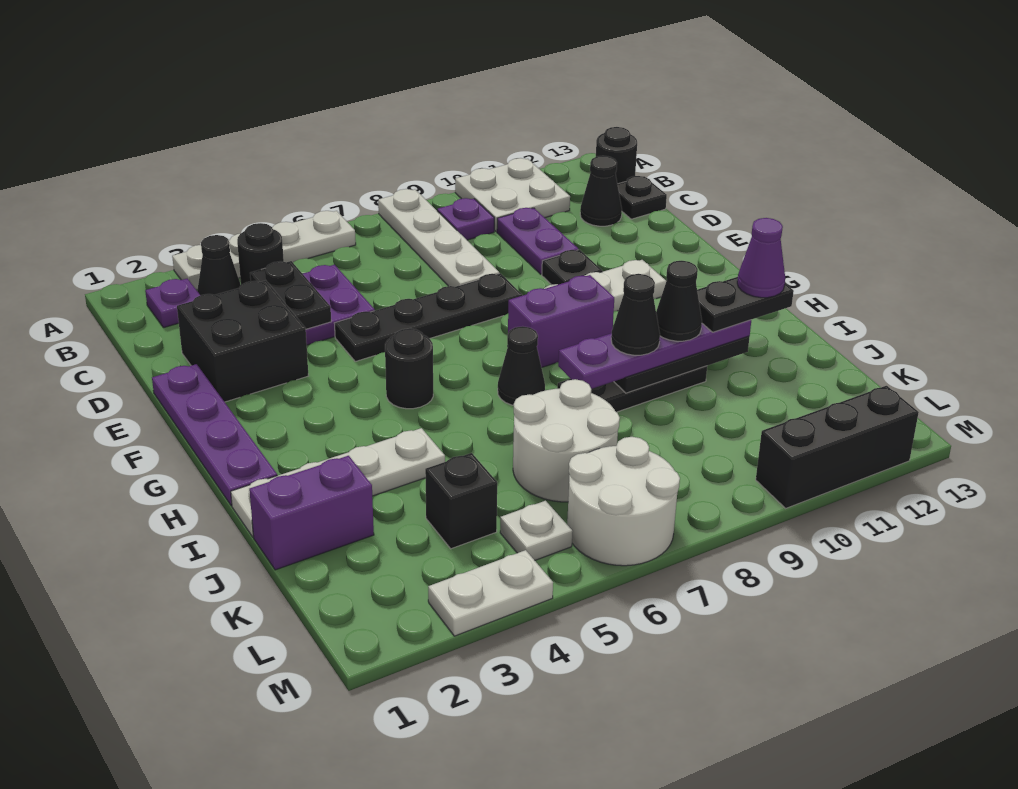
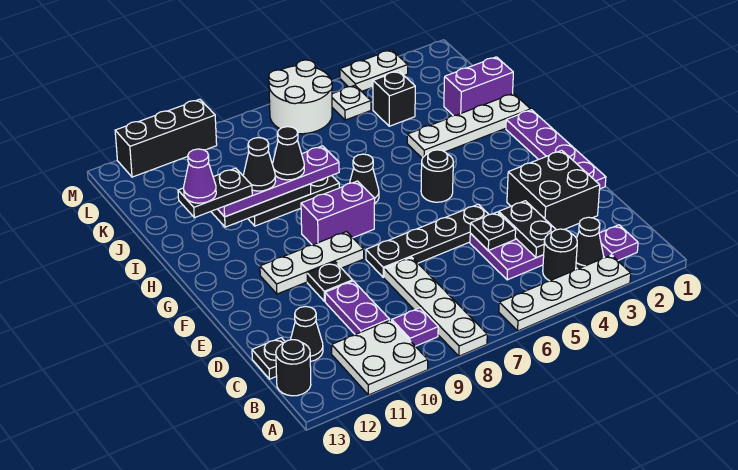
none -> black plate D5 level 2
white round brick J6:K7 level 1 -> none

